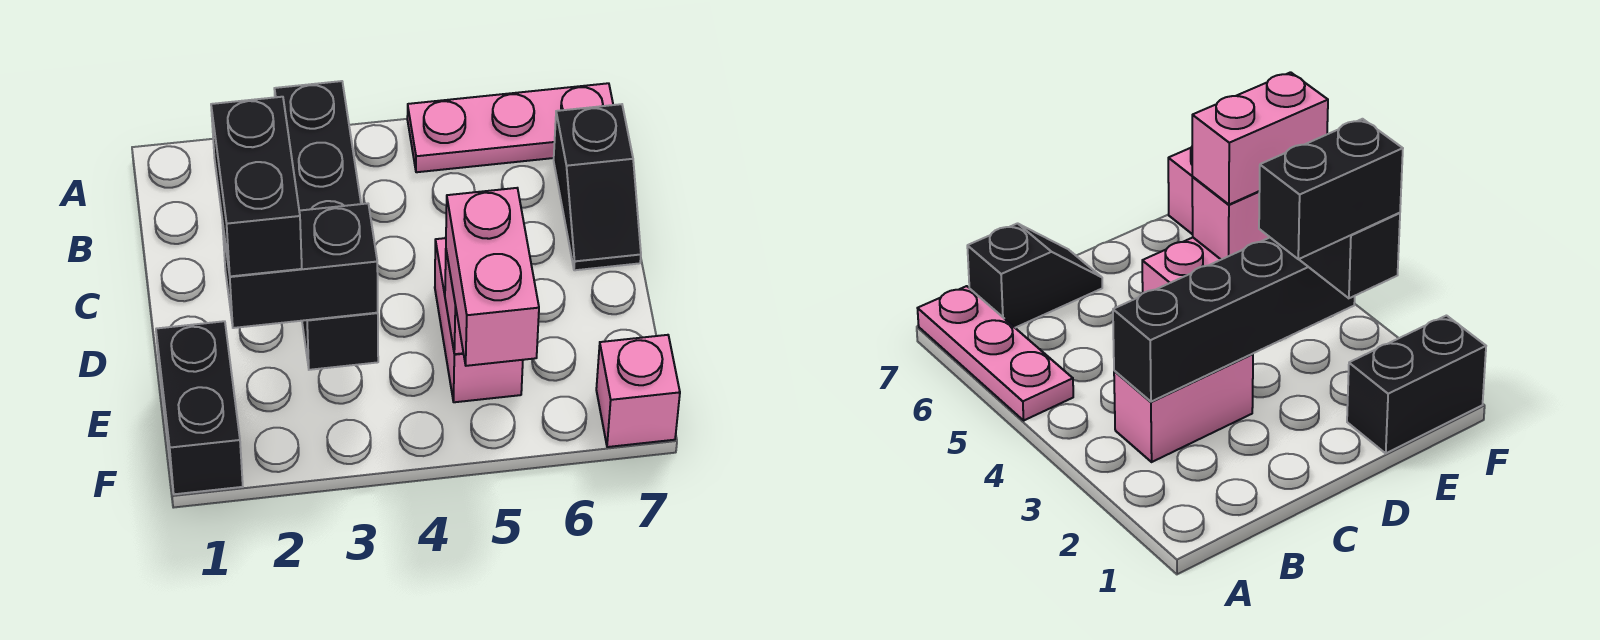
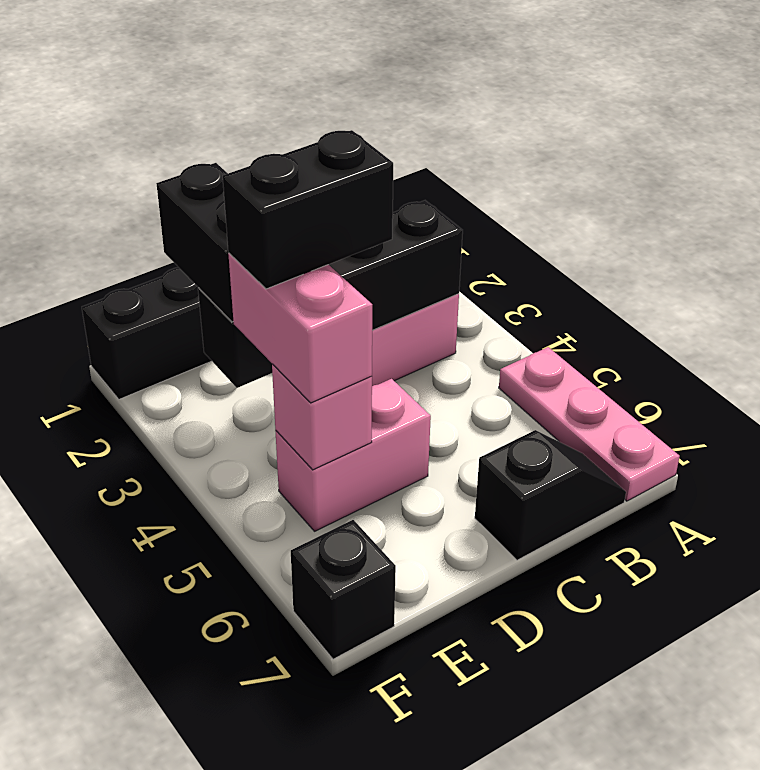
black slope B7:C7 level 1 top B -> black slope B7:C7 level 1 top C
black brick D2:E2 level 4 -> black brick D4:E4 level 4
pink brick E5:F5 level 3 -> pink brick E4:E5 level 3
pink brick F7 level 1 -> black brick F7 level 1

